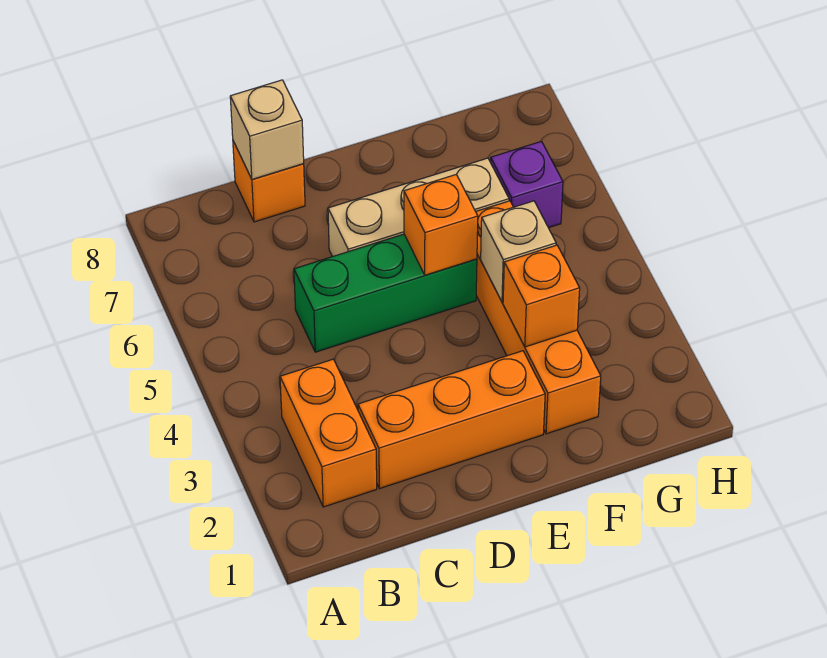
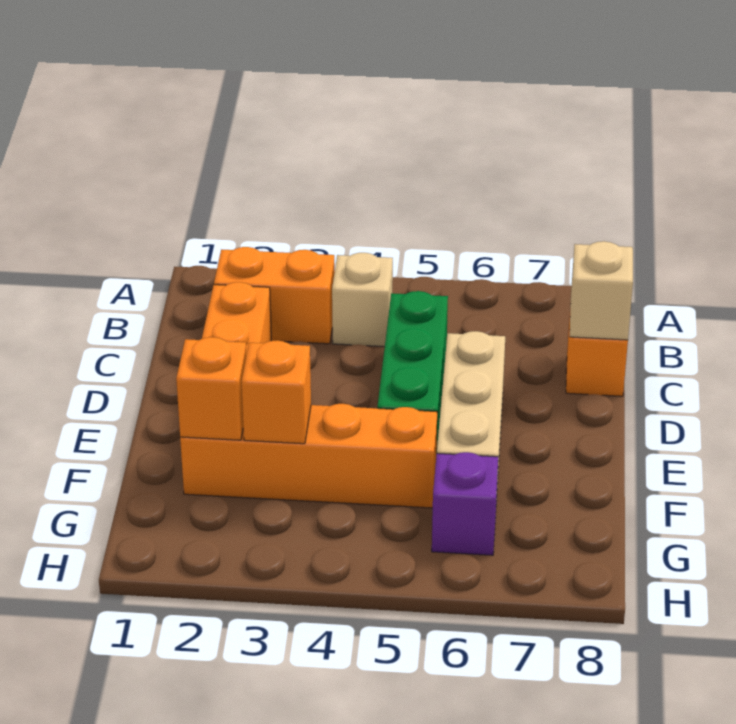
orange brick E5 level 2 -> orange brick F2 level 2
tan brick F4 level 2 -> tan brick B4 level 1

